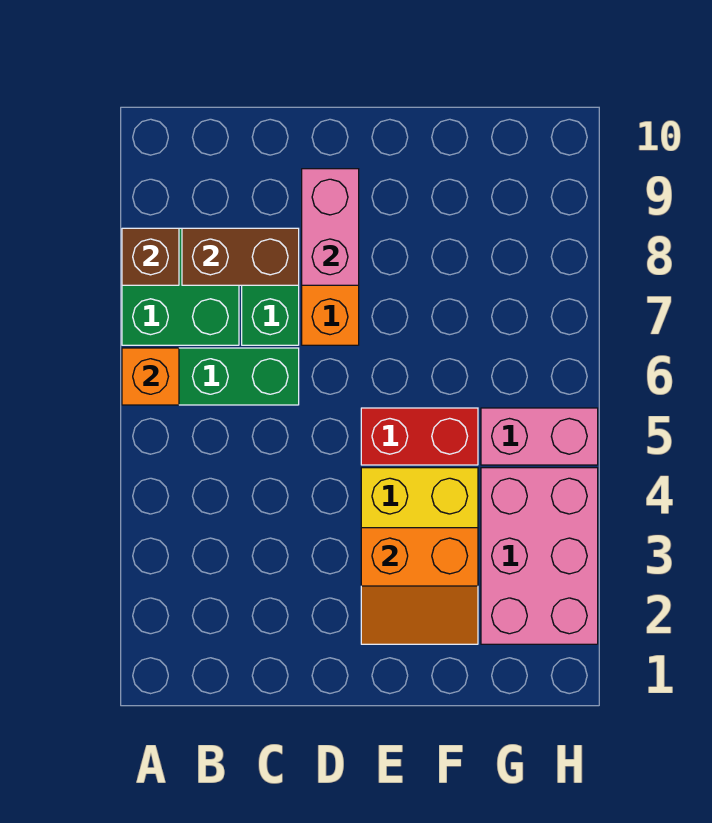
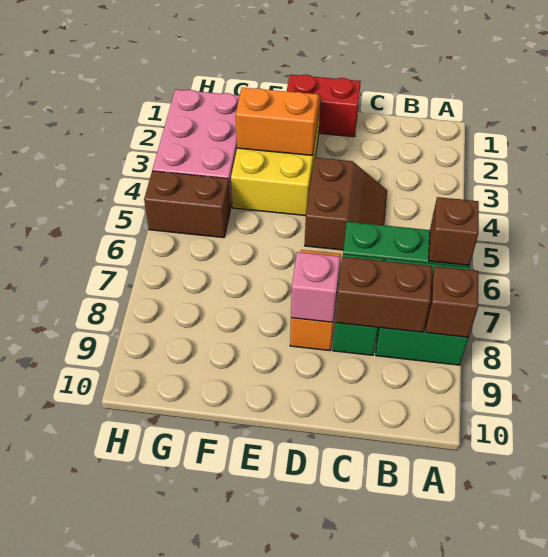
orange brick A6 level 2 -> brown brick A6 level 2
none -> brown slope C4:D5 level 1 top D
pink brick D8:D9 level 2 -> pink brick D8 level 2
red brick E5:F5 level 1 -> red brick D1:E1 level 1
pink brick G5:H5 level 1 -> brown brick G5:H5 level 1

